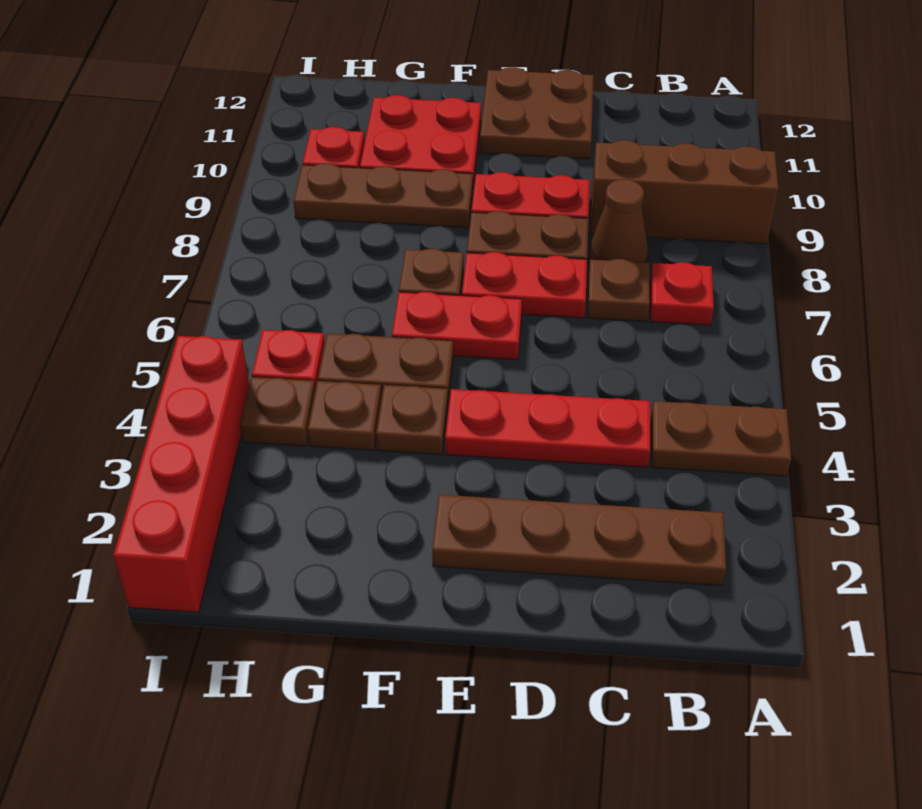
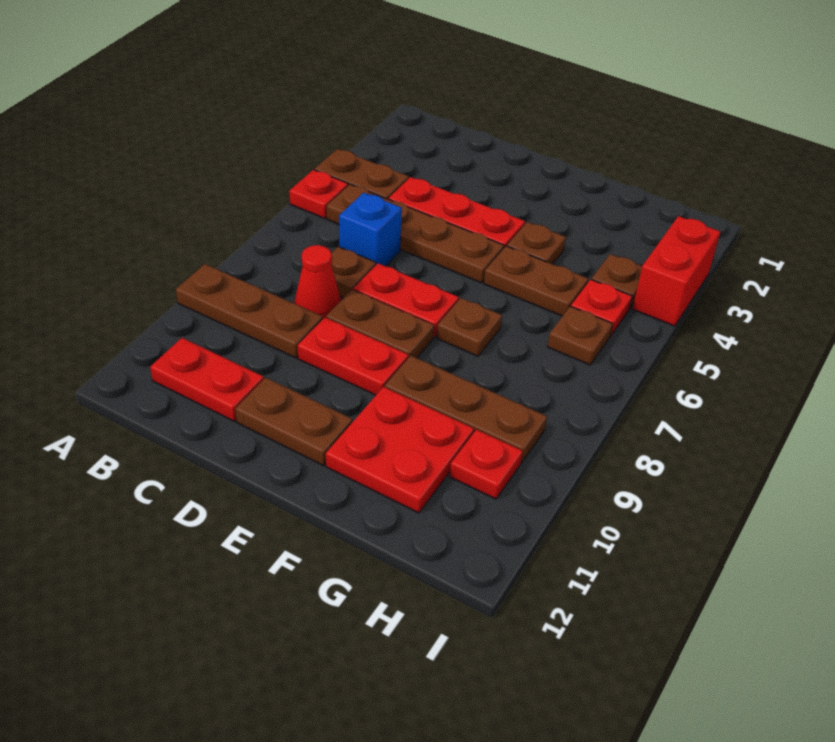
brown brick A9:C9 level 1 -> brown plate A9:C9 level 1
brown plate B2:E2 level 1 -> brown plate B5:E5 level 1
red plate B7 level 1 -> red plate A5 level 1
none -> blue brick C6 level 1
brown cone C8 level 1 -> red cone C8 level 1
brown plate D11:E12 level 1 -> brown plate D11:E11 level 1
red plate E6:F6 level 1 -> red plate B11:C11 level 1
brown plate G4 level 1 -> brown plate H6 level 1
red brick I1:I4 level 1 -> red brick I3:I4 level 1

